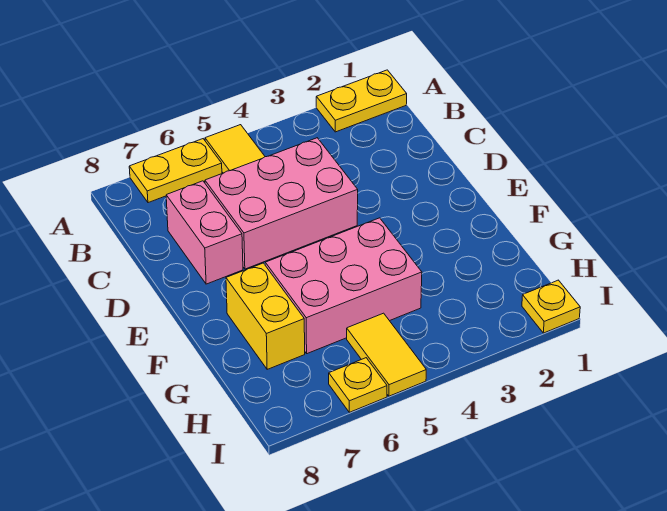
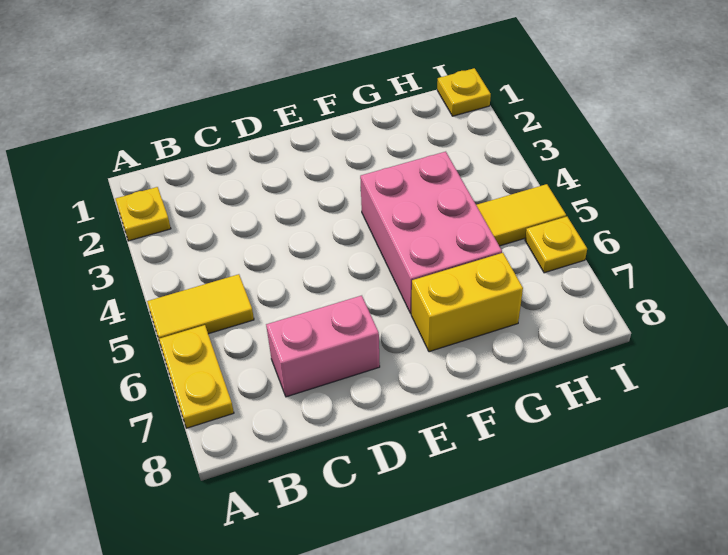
yellow plate A1:A2 level 1 -> yellow plate A2 level 1
pink brick C4:D6 level 1 -> none

